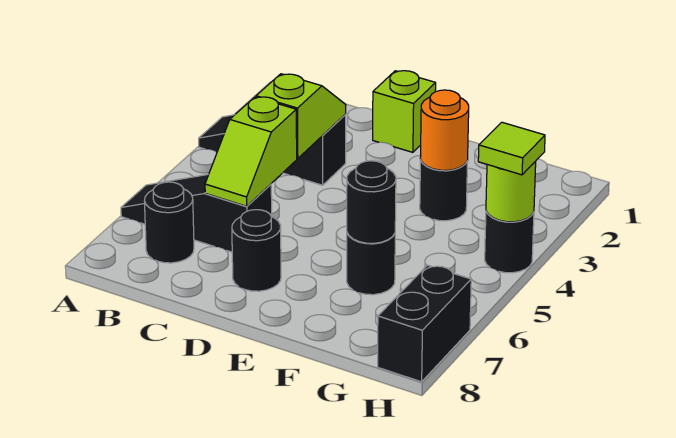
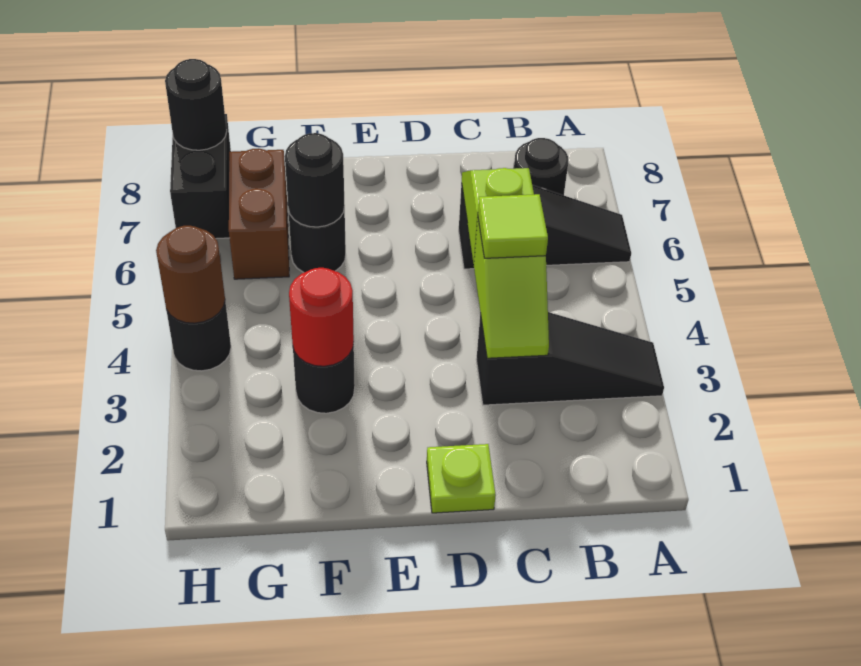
lime brick D1 level 1 -> lime plate D1 level 1
black round brick D7 level 1 -> black round brick H8 level 2
orange round brick F3 level 2 -> red round brick F3 level 2
none -> brown brick G6:G7 level 1
lime round brick H4 level 2 -> brown round brick H4 level 2
lime tile H4 level 3 -> lime tile C4 level 3

